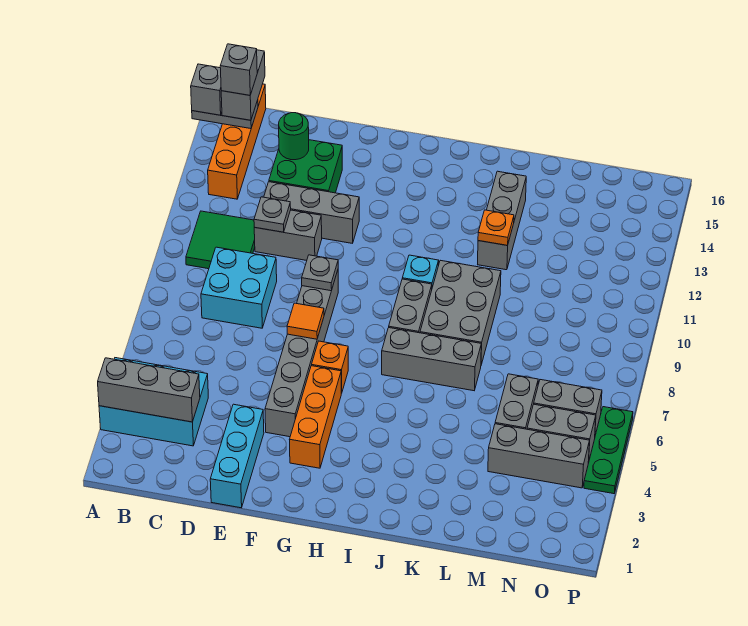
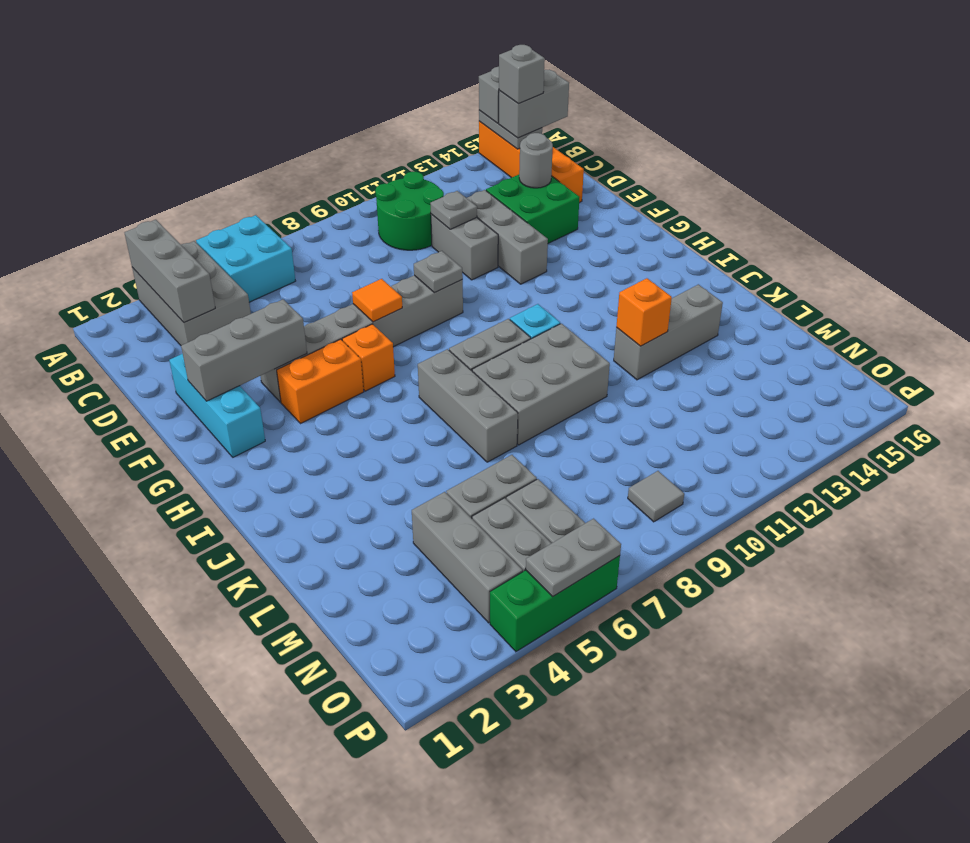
cyan brick A3:C4 level 1 -> grey brick A3:C4 level 1
green tile B10:C11 level 1 -> green round brick B10:C11 level 1
orange brick B13:B16 level 1 -> orange brick A15:D15 level 1
cyan brick C8:D9 level 1 -> cyan brick A5:B6 level 1
green round brick D14 level 2 -> grey round brick D14 level 2
cyan brick E1:E3 level 1 -> cyan brick E2:G2 level 1
none -> grey brick F2:F4 level 2
orange brick G3:G5 level 1 -> orange brick G4:G5 level 1
orange plate K12 level 2 -> orange brick K12 level 2
none -> grey tile O9 level 1
green plate P4:P6 level 1 -> green brick P4:P6 level 1
none -> grey plate P5:P6 level 2

